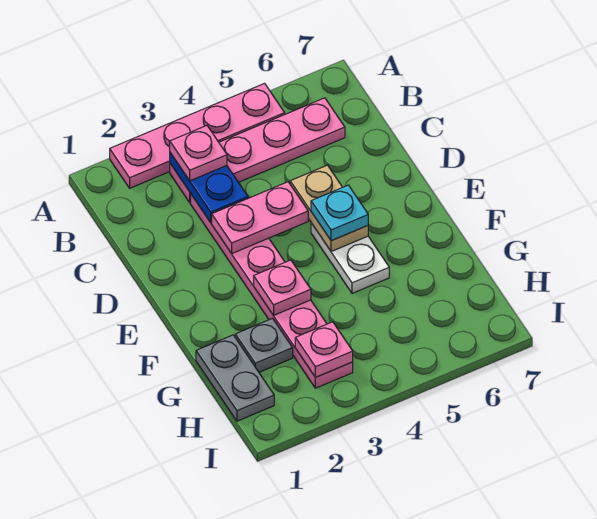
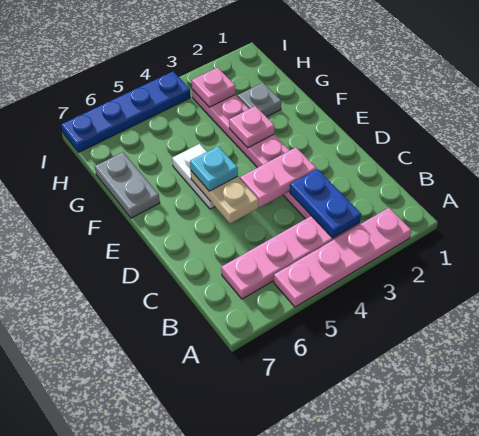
pink plate B3 level 3 -> none
grey plate G1:H1 level 1 -> grey plate F7:G7 level 1
none -> blue plate I4:I7 level 1

